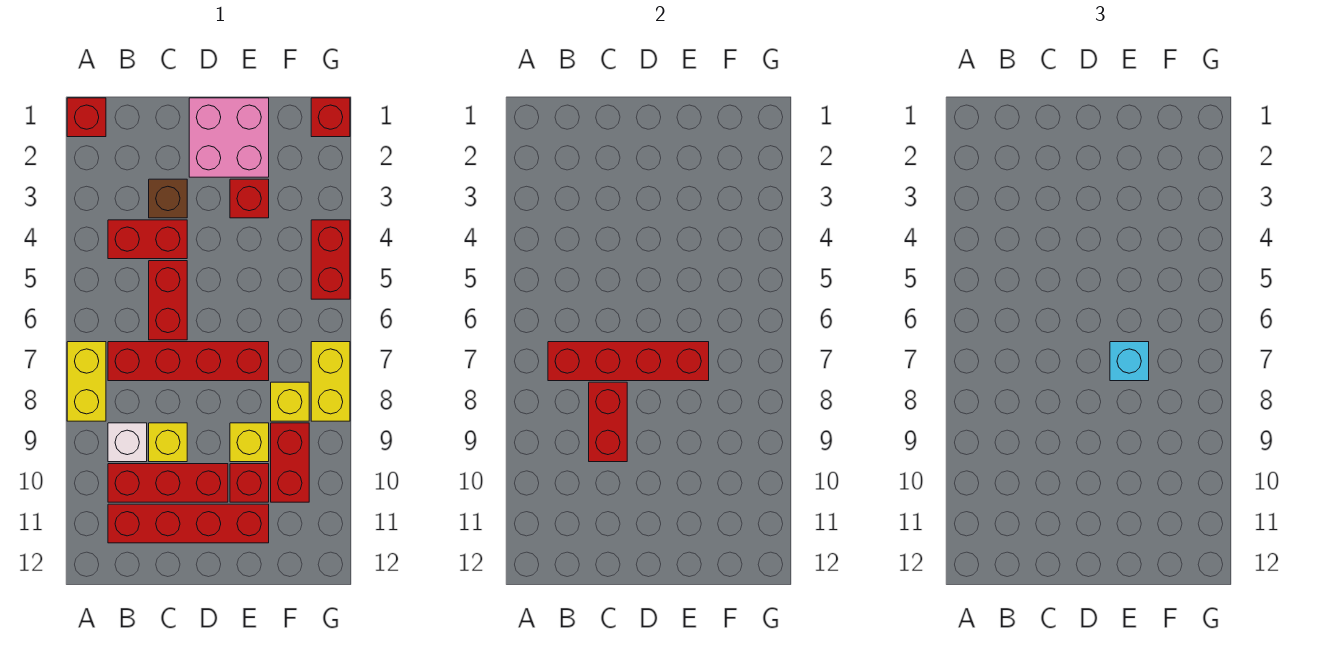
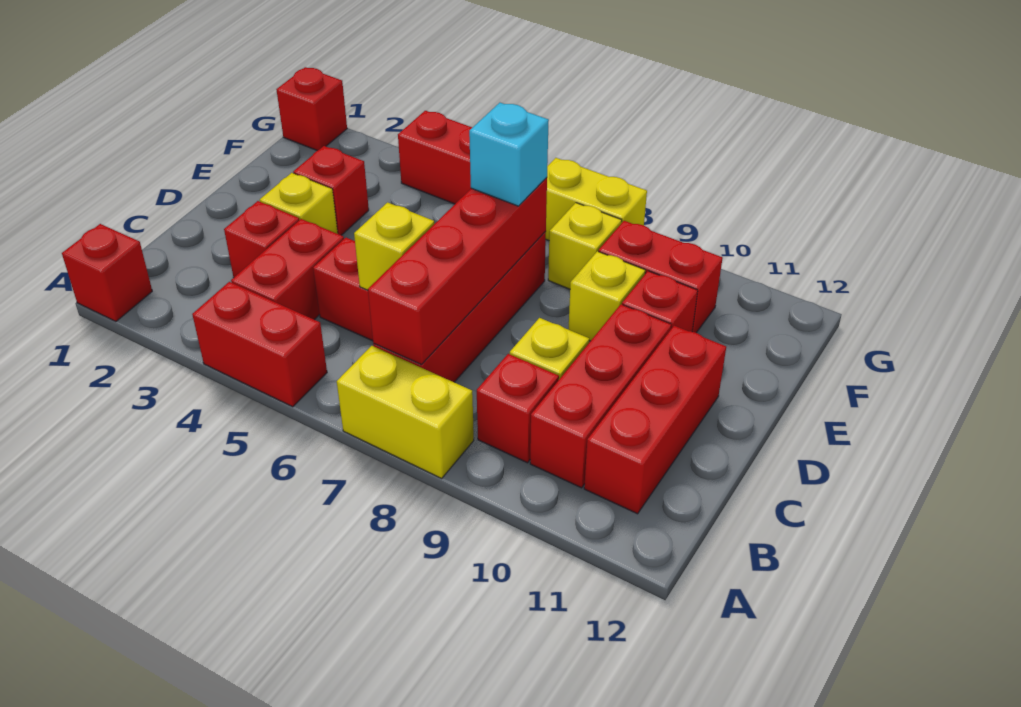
white brick B9 level 1 -> red brick B9 level 1
red brick B11:E11 level 1 -> red brick B11:D11 level 1
brown brick C3 level 1 -> red brick C3 level 1
none -> yellow brick C6 level 2
red brick C8:C9 level 2 -> red brick A4:A5 level 1
pink brick D1:E2 level 1 -> none
none -> yellow brick D3 level 1

